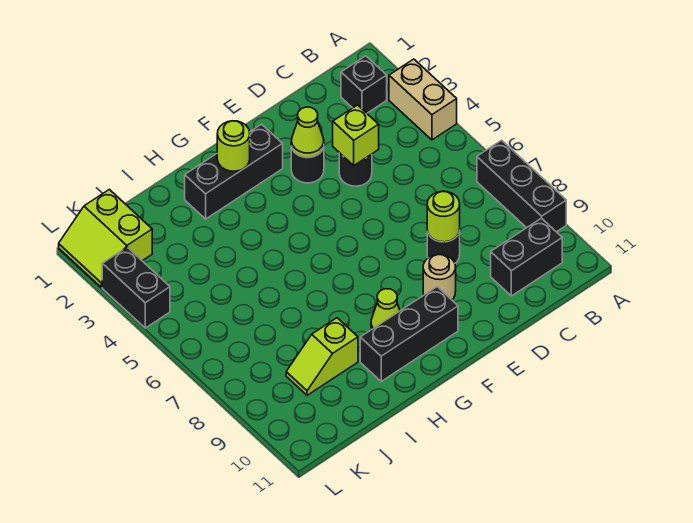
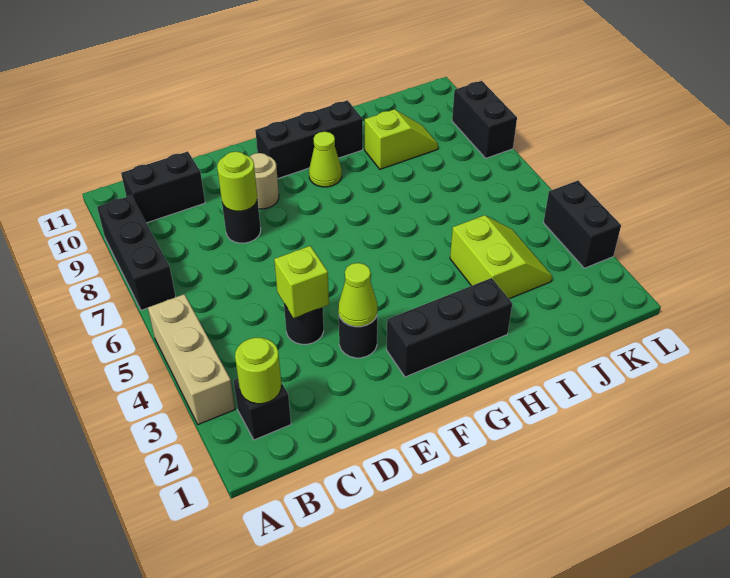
tan brick A3:A4 level 1 -> tan brick A3:A5 level 1
lime round brick G2 level 2 -> lime round brick B2 level 2
lime slope K1:L2 level 1 top K -> lime slope I3:J4 level 1 top I
none -> black brick L8:L9 level 1

